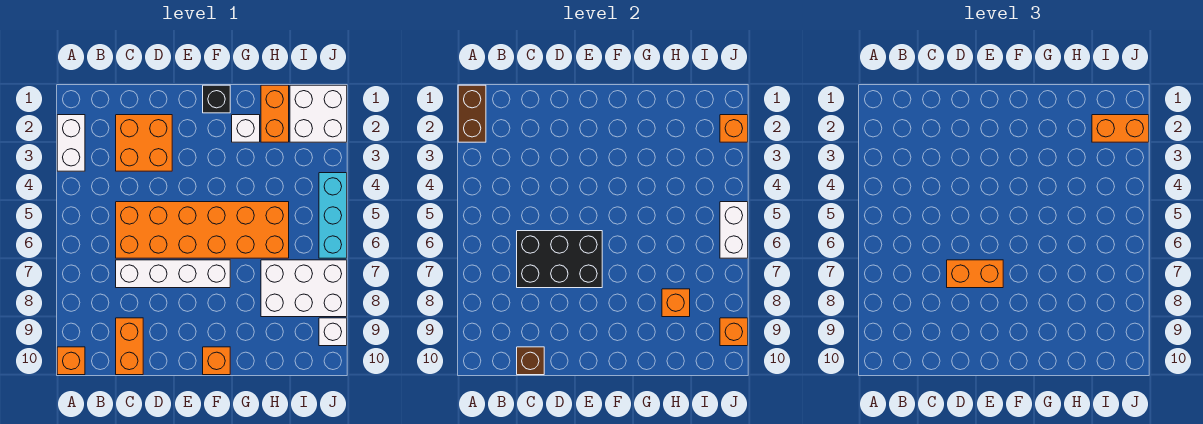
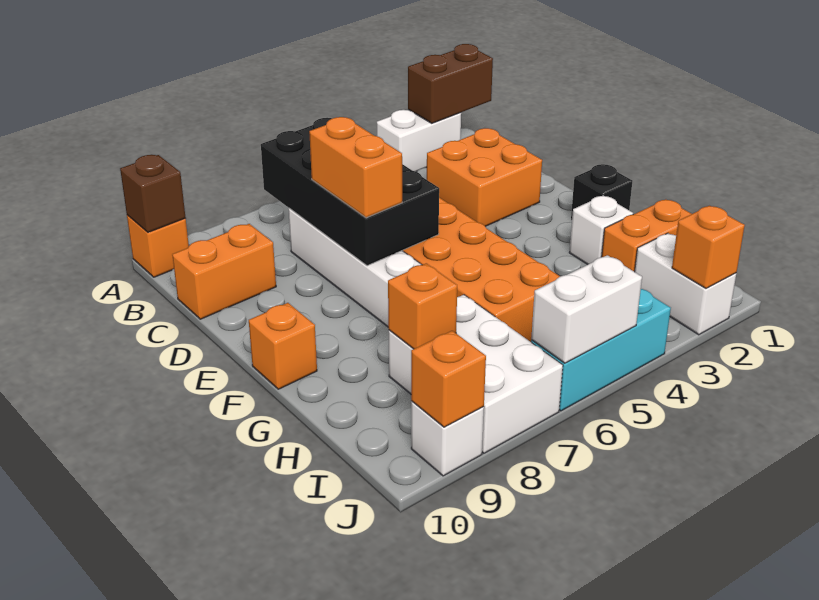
black brick C6:E7 level 2 -> black brick B6:E7 level 2
brown brick C10 level 2 -> brown brick A10 level 2
white brick I1:J2 level 1 -> white brick I2:J2 level 1
orange brick I2:J2 level 3 -> none

